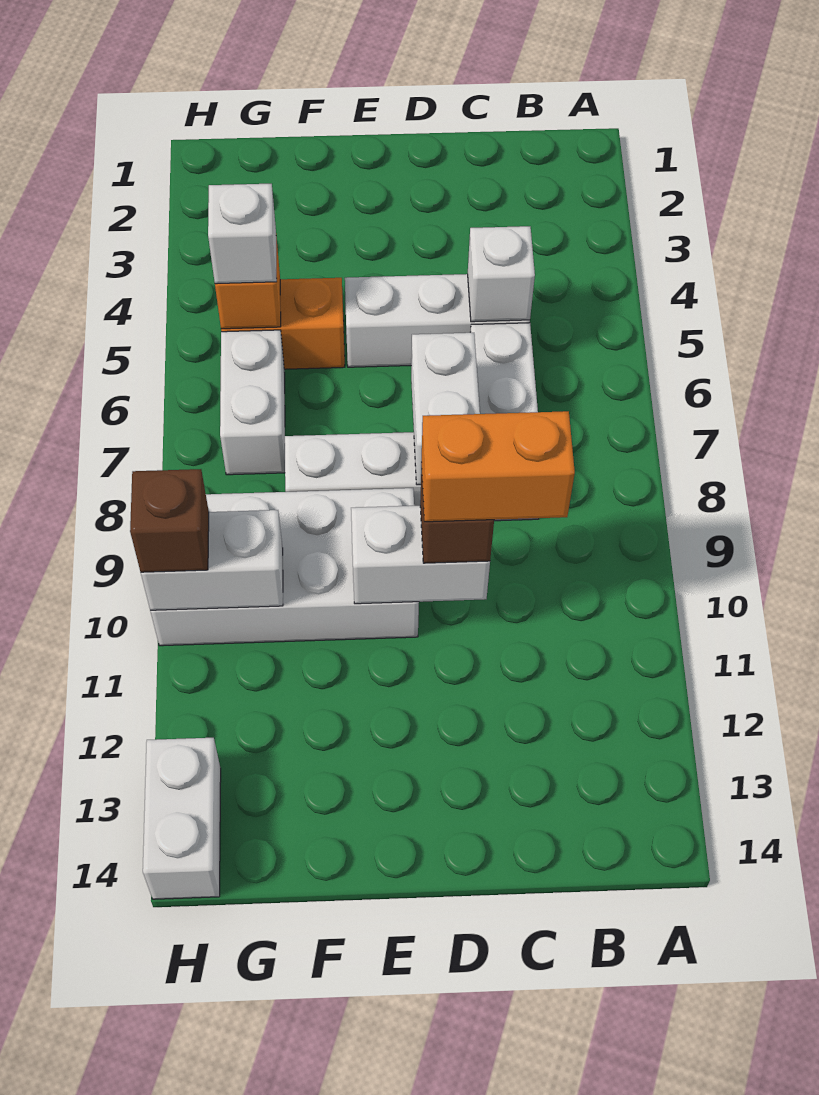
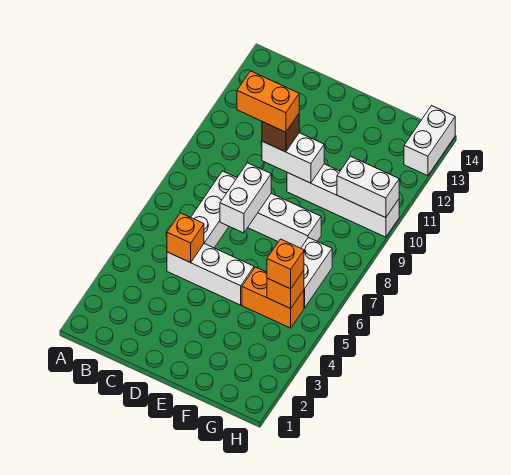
white brick C5 level 2 -> orange brick C5 level 2
white brick E9:H10 level 1 -> white brick E10:H10 level 1
white brick G5 level 3 -> orange brick G5 level 3
brown brick H10 level 3 -> none

